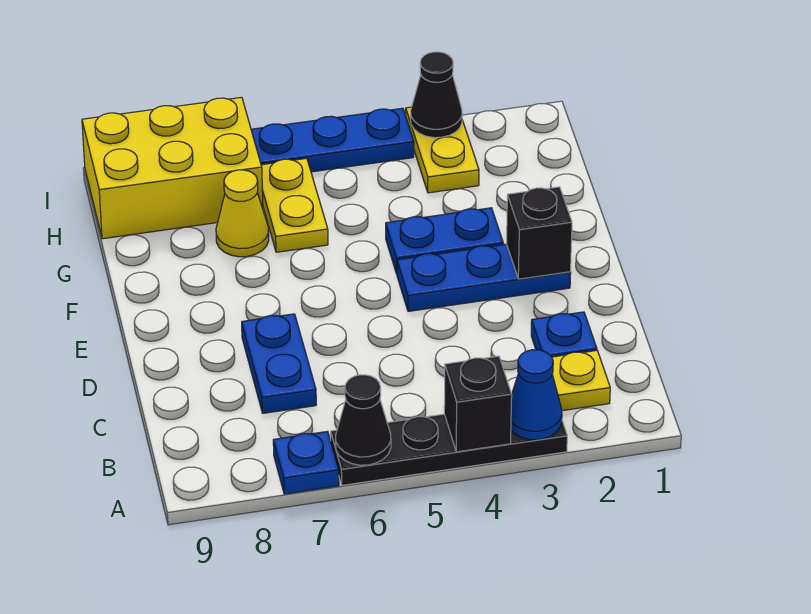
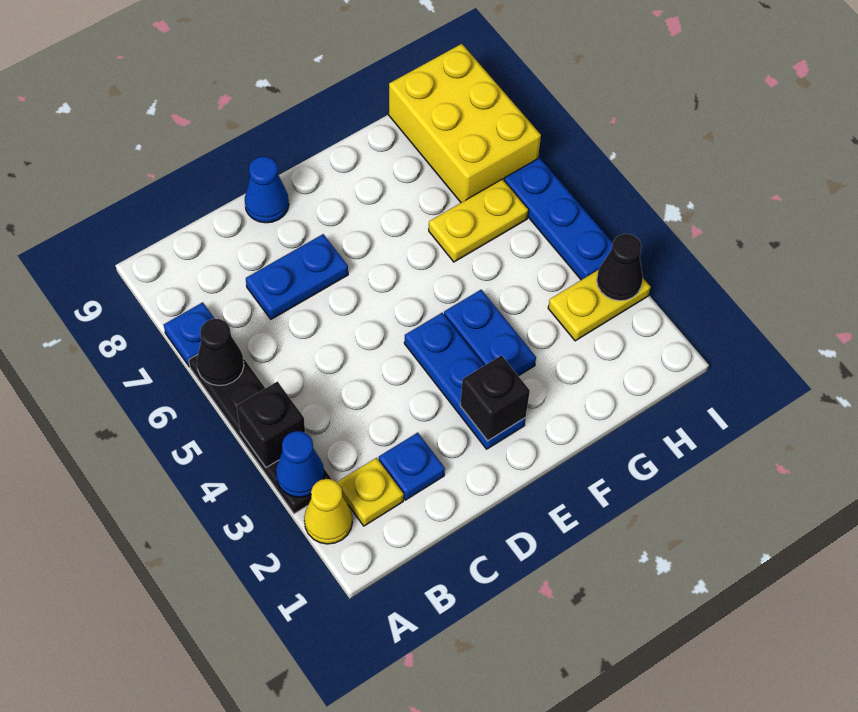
none -> blue cone D9 level 1
yellow cone G7 level 1 -> yellow cone A2 level 1

